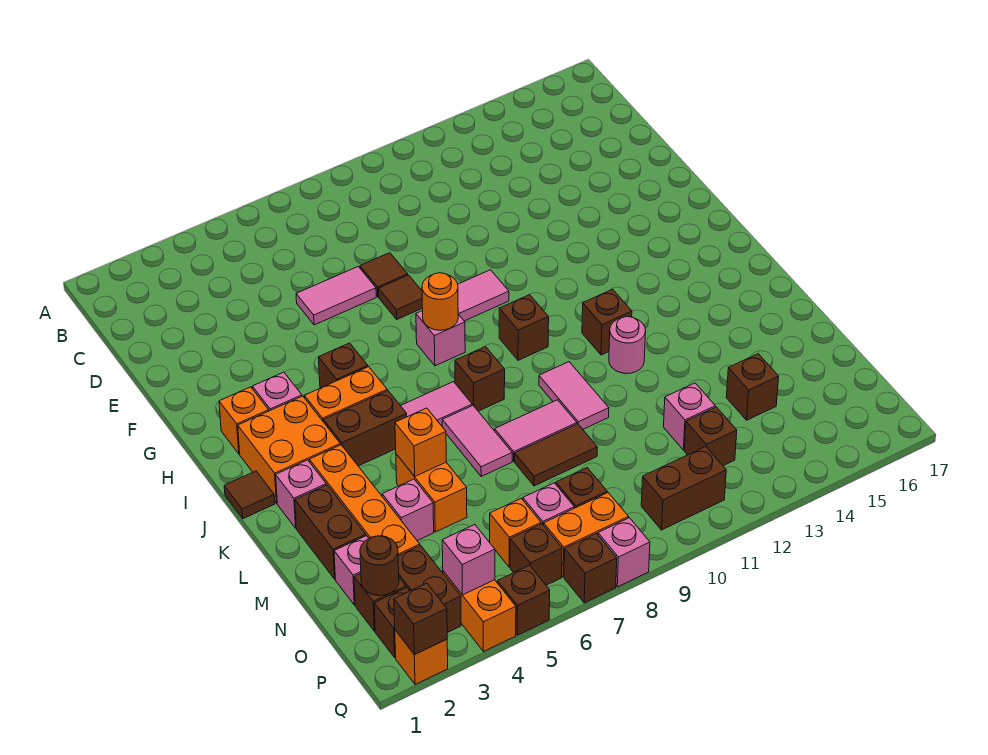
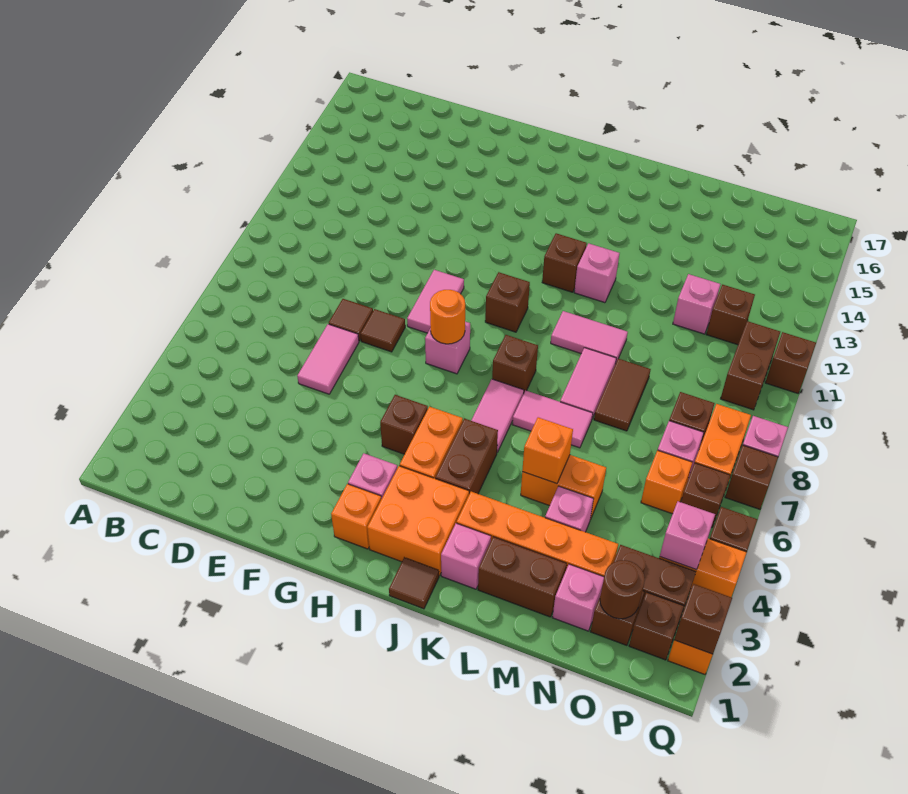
pink round brick K12 level 1 -> pink brick K12 level 1
brown brick N14 level 1 -> brown brick Q11 level 1

